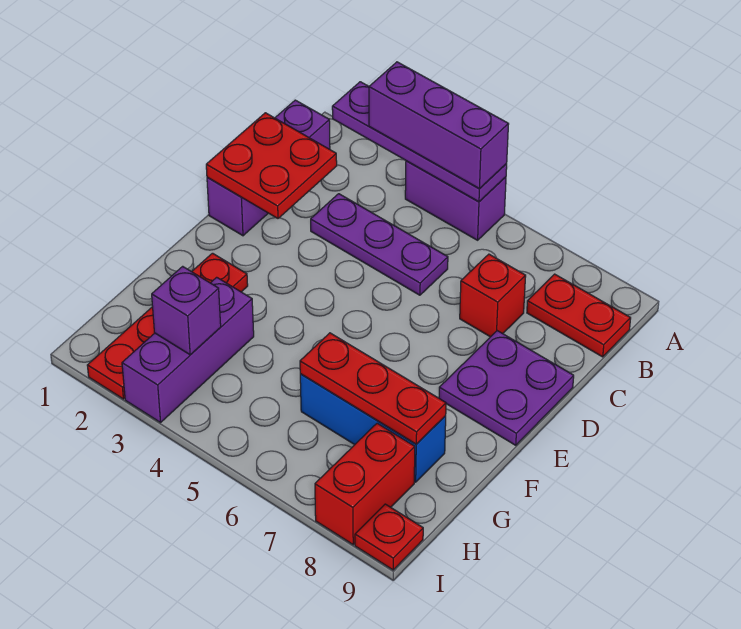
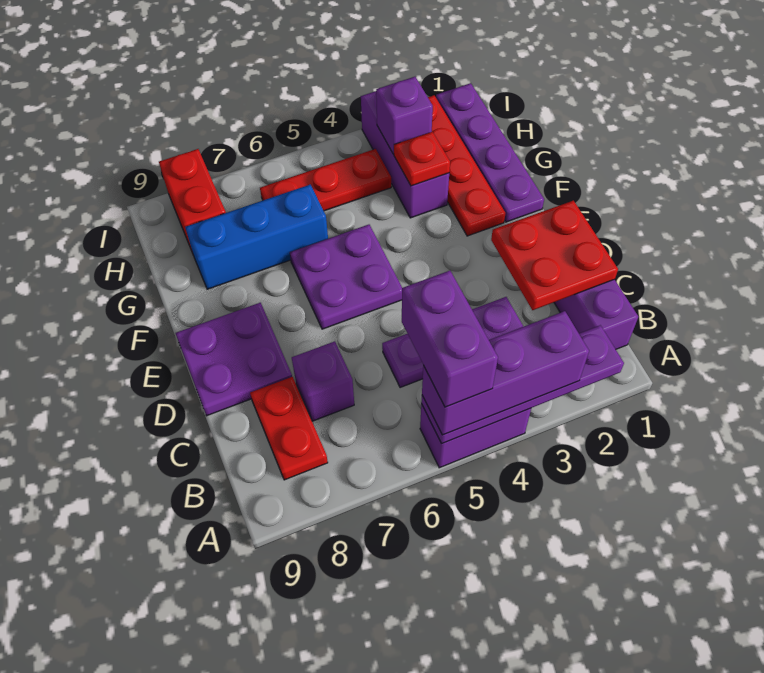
none -> purple brick A5:B5 level 4
red plate B8:B9 level 1 -> red plate B8:C8 level 1
red brick C7 level 1 -> purple brick C7 level 1
none -> purple plate E5:F6 level 1
none -> purple plate F1:I1 level 1
red plate G6:G8 level 2 -> red plate H4:H6 level 1
red plate I9 level 1 -> red plate G3 level 2

